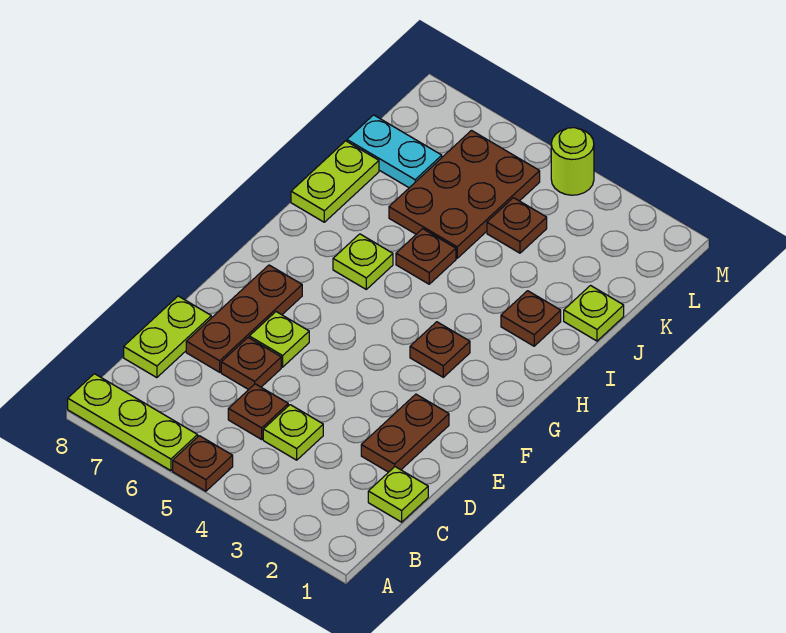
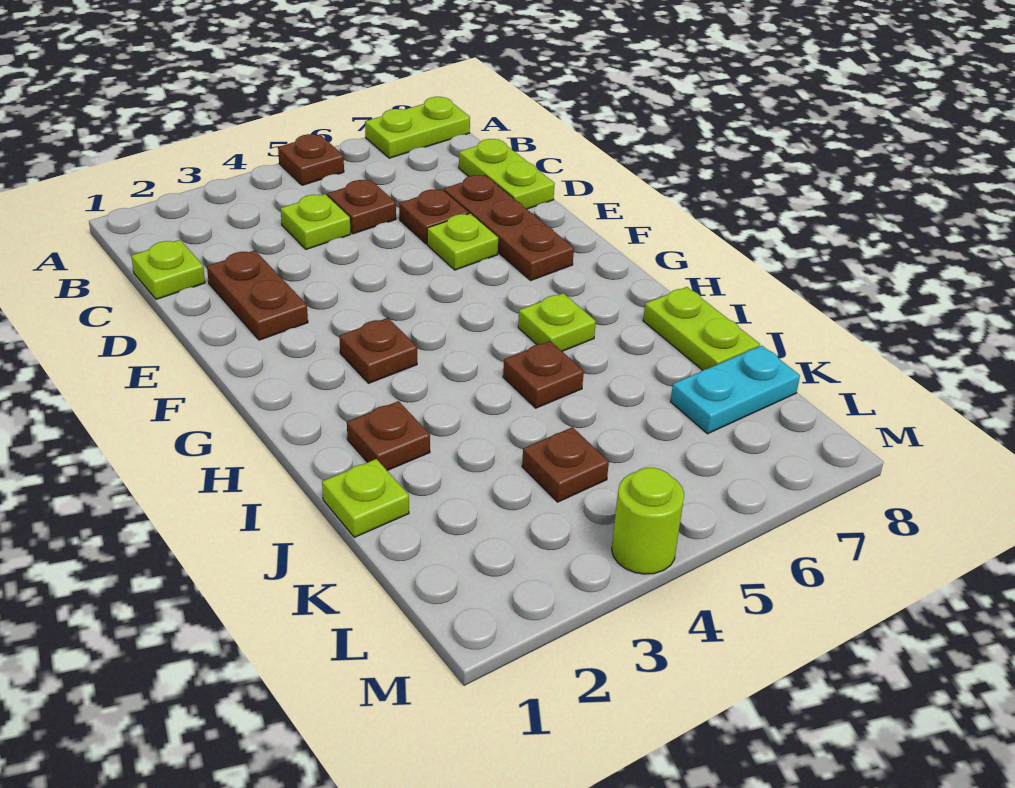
lime plate A6:A8 level 1 -> lime plate A7:A8 level 1
brown plate J5:L6 level 1 -> none

